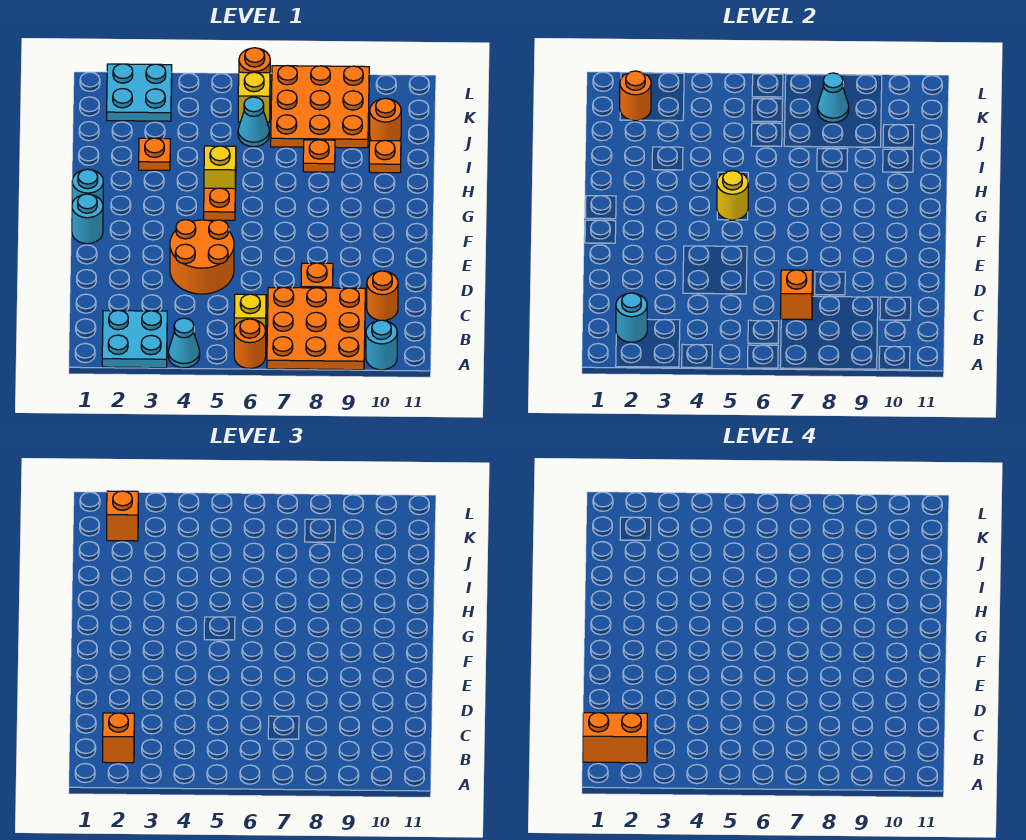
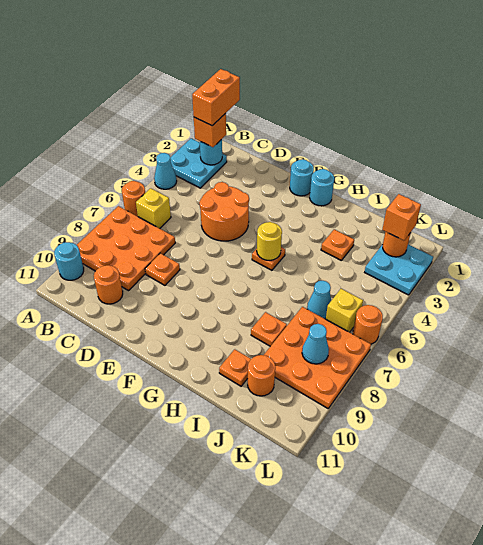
orange brick C7 level 2 -> none
yellow brick H5 level 1 -> none

